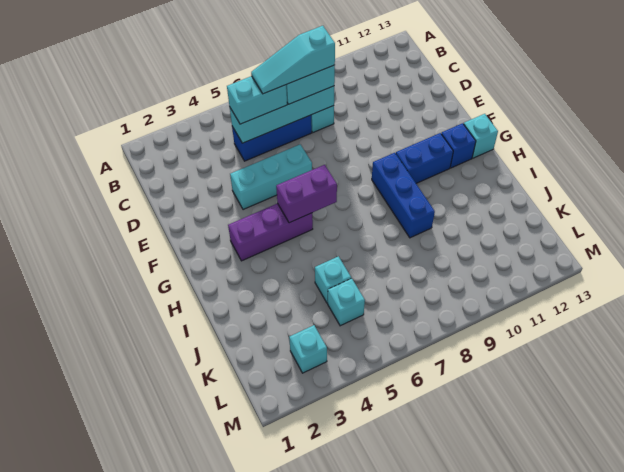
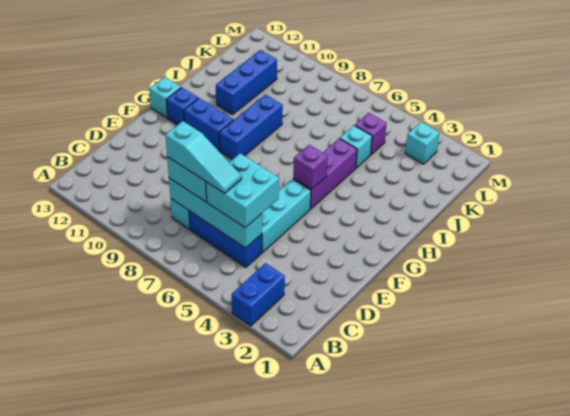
none -> blue brick A3:B3 level 1
cyan brick C5:C6 level 3 -> cyan brick C5:D6 level 3
cyan brick E4:E6 level 1 -> cyan brick D5:F5 level 1
purple brick G3:G5 level 1 -> purple brick G5:I5 level 1
purple brick G5:G6 level 2 -> purple brick G5 level 2
none -> blue brick I11:K11 level 1
cyan brick K5 level 1 -> purple brick K5 level 1

